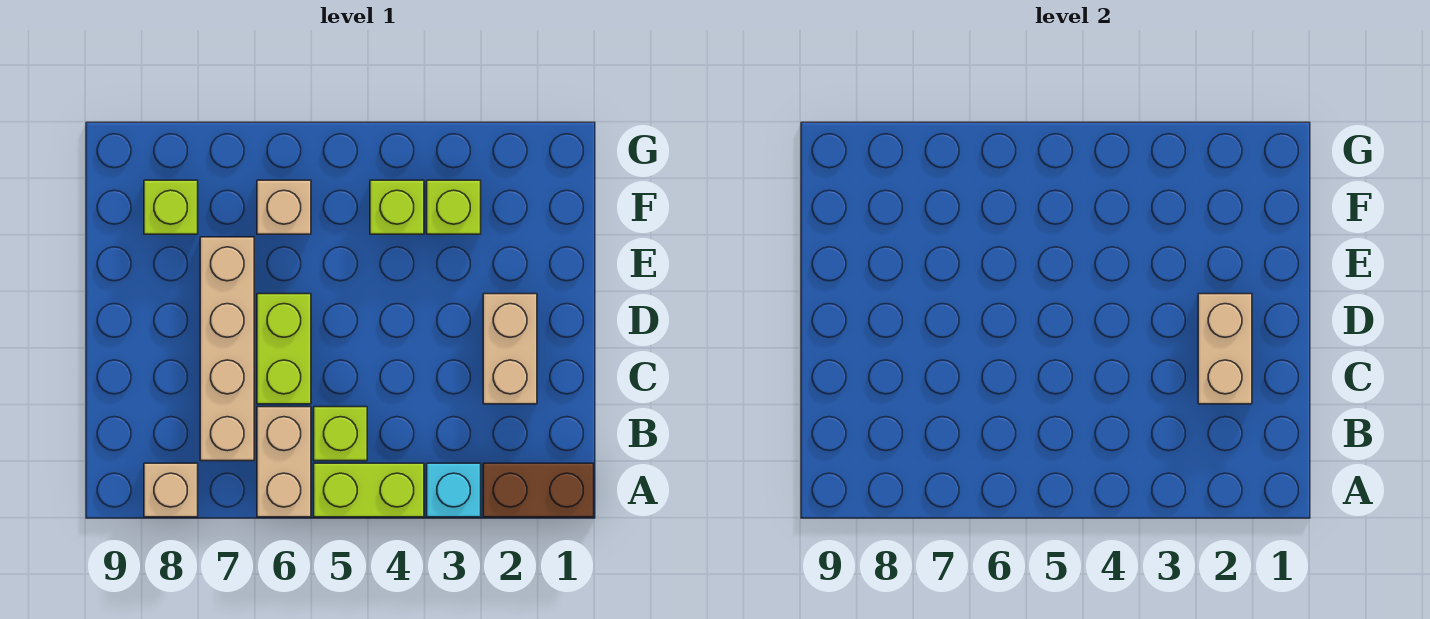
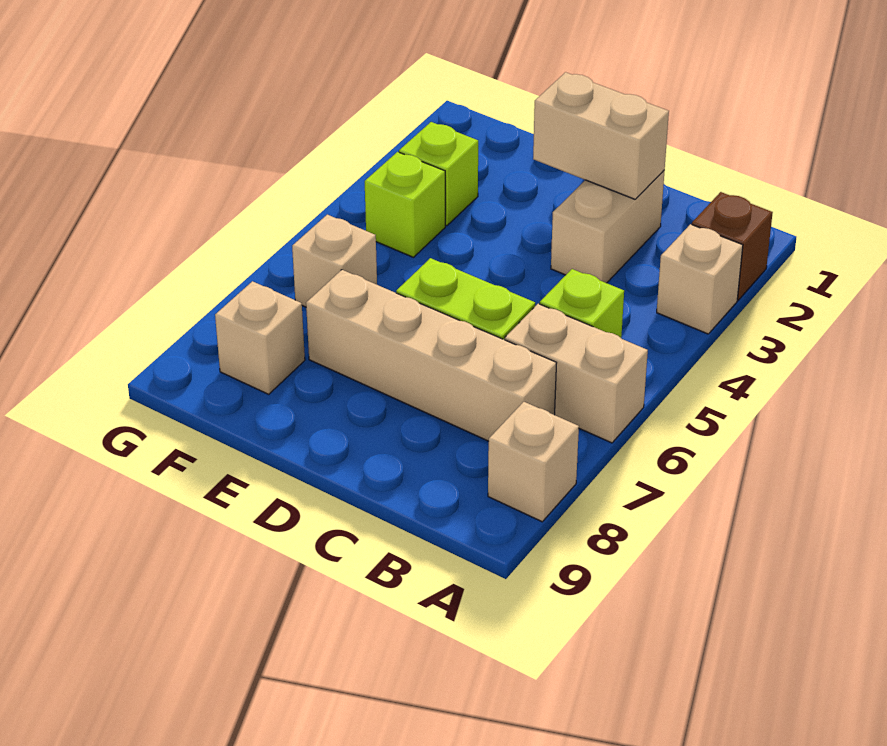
brown brick A1:A2 level 1 -> brown brick A2 level 1
cyan brick A3 level 1 -> tan brick A3 level 1
lime brick A4:A5 level 1 -> none
tan brick C2:D2 level 1 -> tan brick C2:C3 level 1
lime brick F8 level 1 -> tan brick F8 level 1

